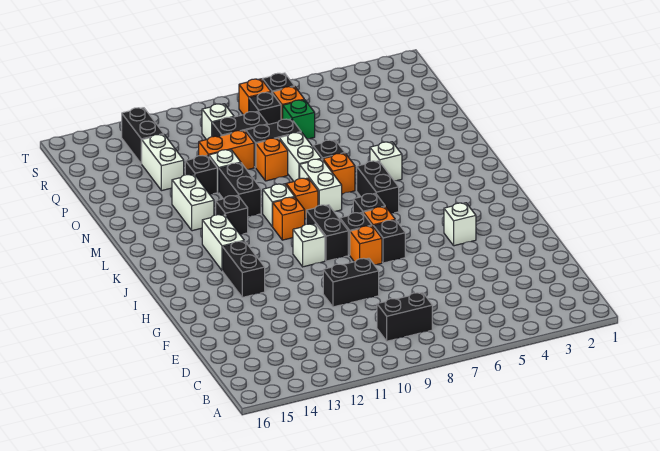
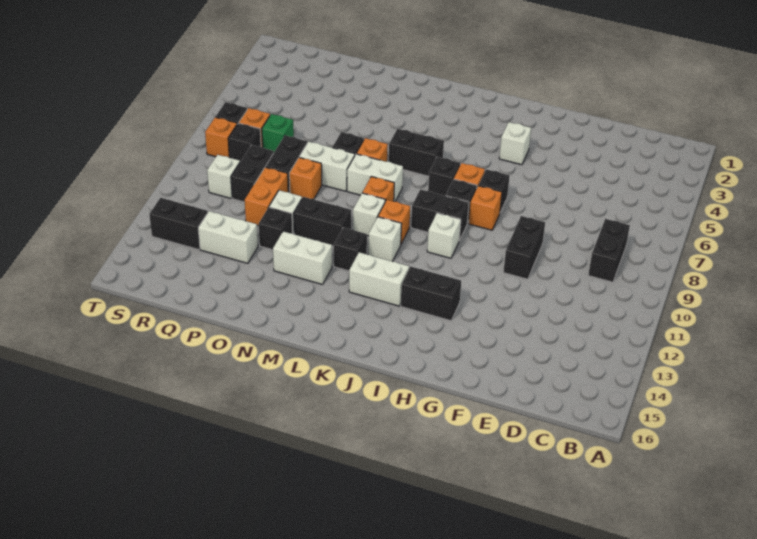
white brick M5 level 1 -> white brick K11 level 1

